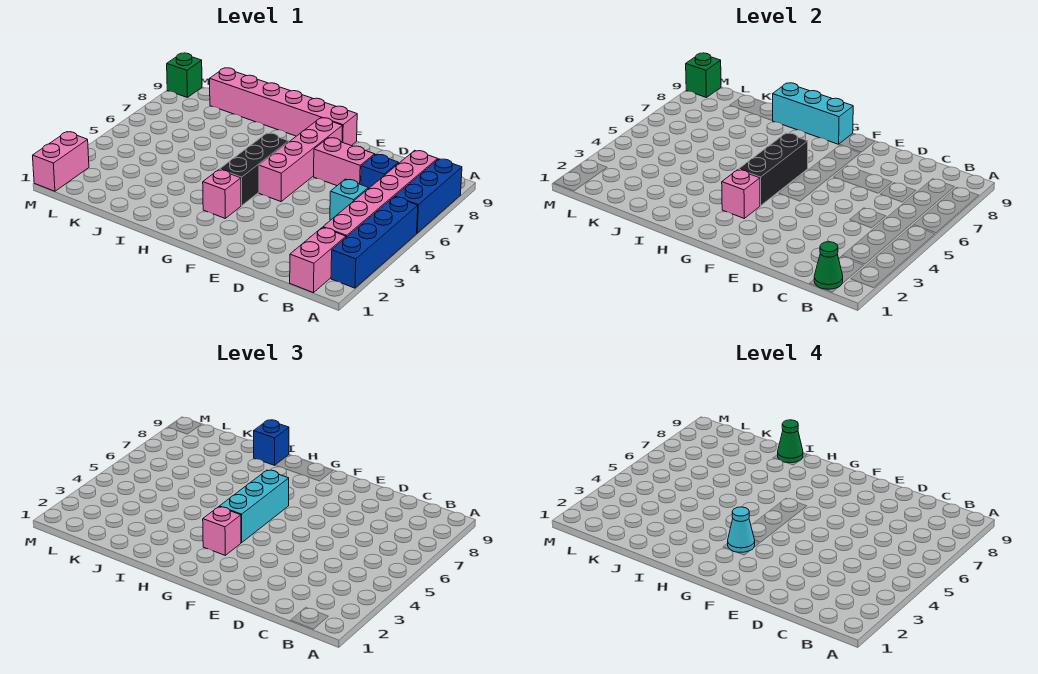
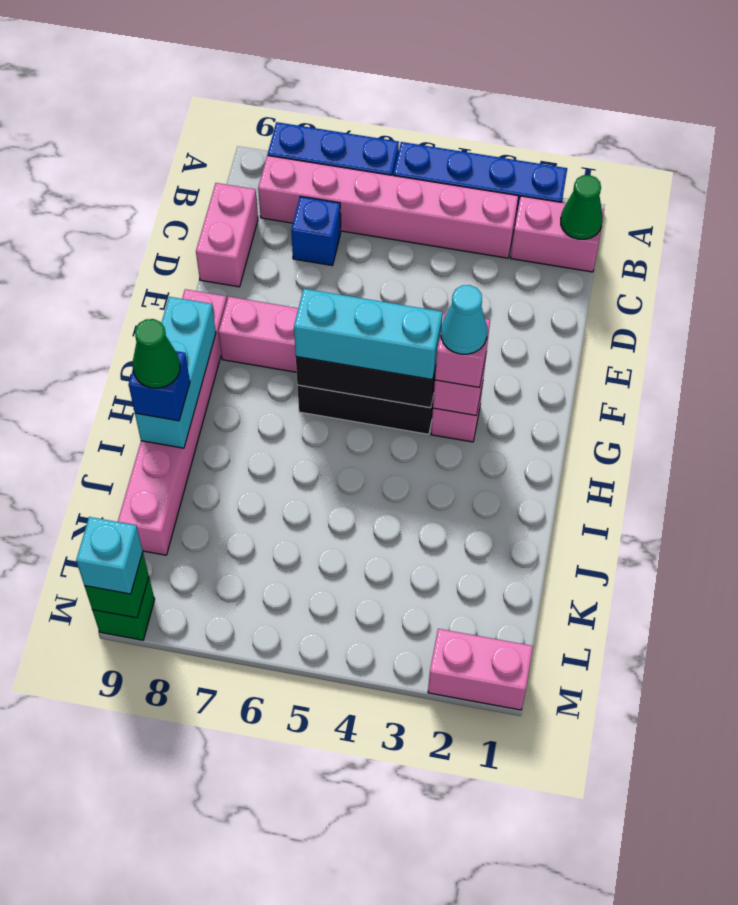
cyan brick C5 level 1 -> cyan brick M9 level 3
pink brick D7:E7 level 1 -> pink brick C9:D9 level 1

